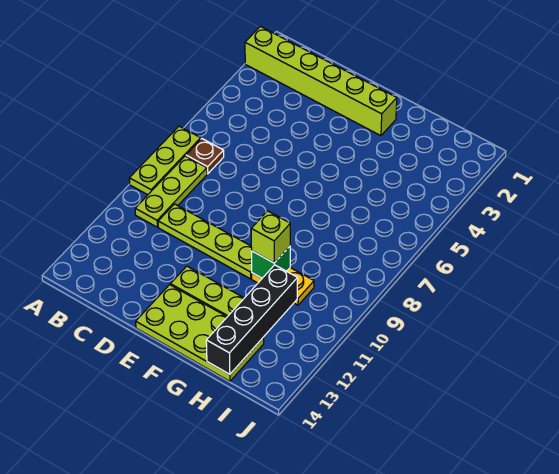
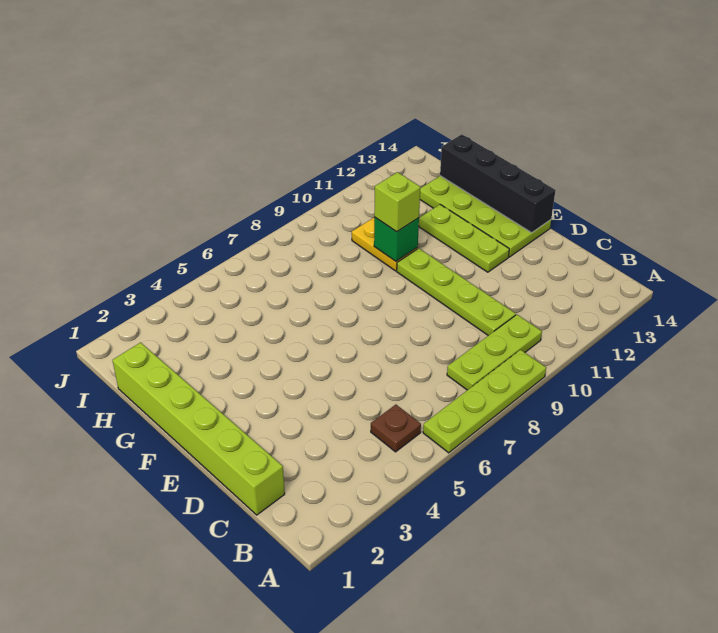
lime brick A2:F2 level 1 -> lime brick C1:H1 level 1
lime plate A7:A9 level 1 -> lime plate A6:A9 level 1
brown plate B7 level 1 -> brown plate B5 level 1
black brick H11:H14 level 2 -> black brick E14:H14 level 2

